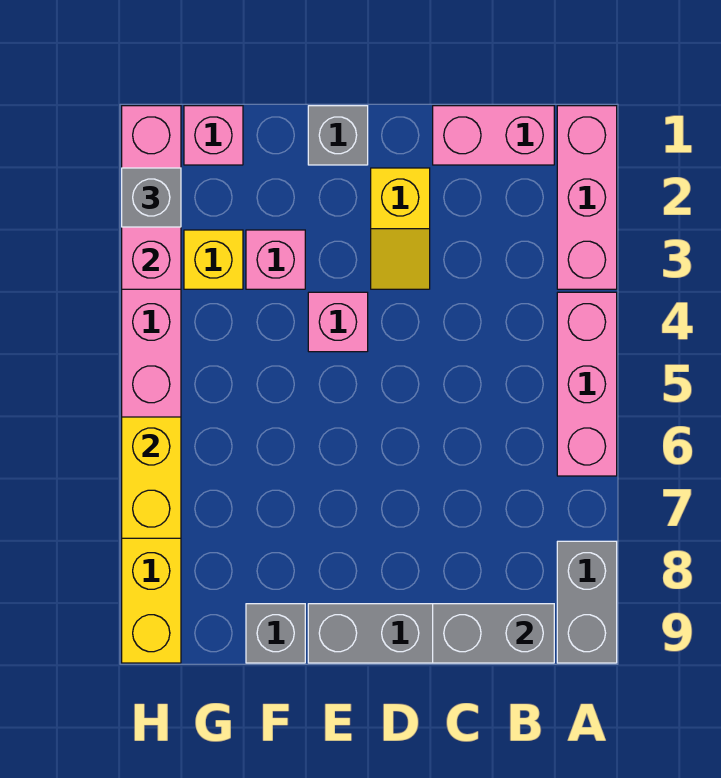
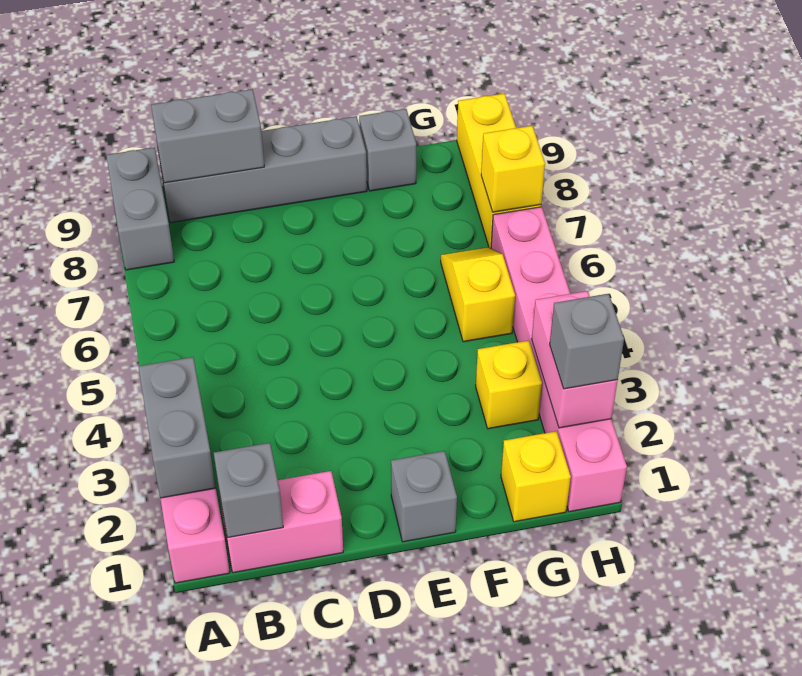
none -> grey brick A2:A3 level 2
pink brick A4:A6 level 1 -> none
none -> grey brick B1 level 2
yellow slope D2:D3 level 1 top 2 -> yellow slope G5:G6 level 1 top 5
pink brick E4 level 1 -> none
pink brick F3 level 1 -> none
pink brick G1 level 1 -> yellow brick G1 level 1
yellow brick H6:H7 level 2 -> yellow brick H7 level 2

